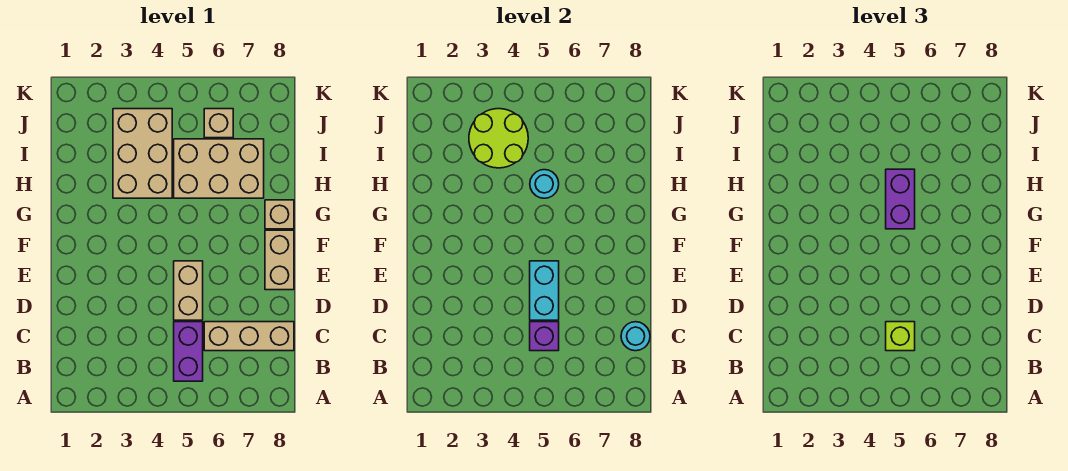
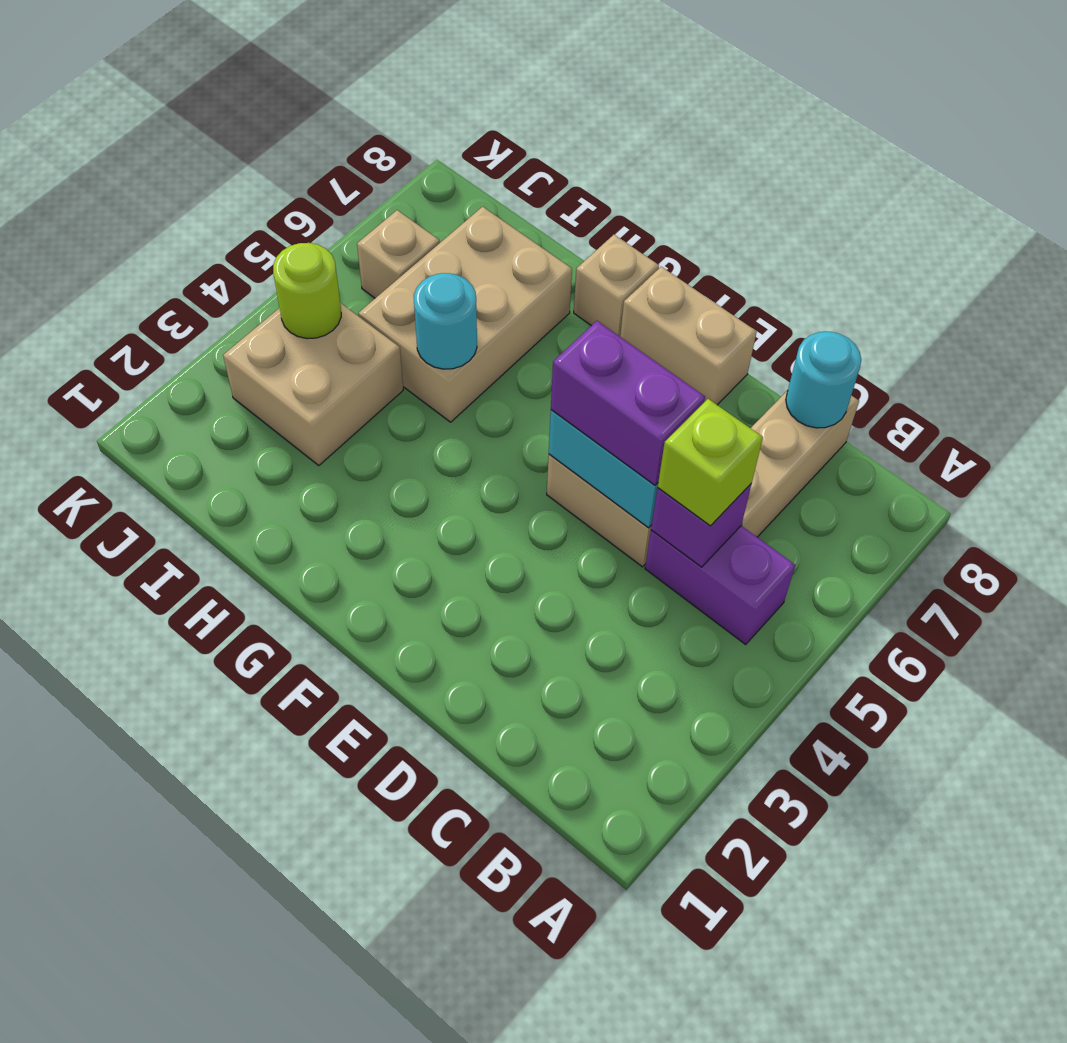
purple brick G5:H5 level 3 -> purple brick D5:E5 level 3
tan brick H3:J4 level 1 -> tan brick I3:J4 level 1
lime round brick I3:J4 level 2 -> lime round brick J4 level 2

